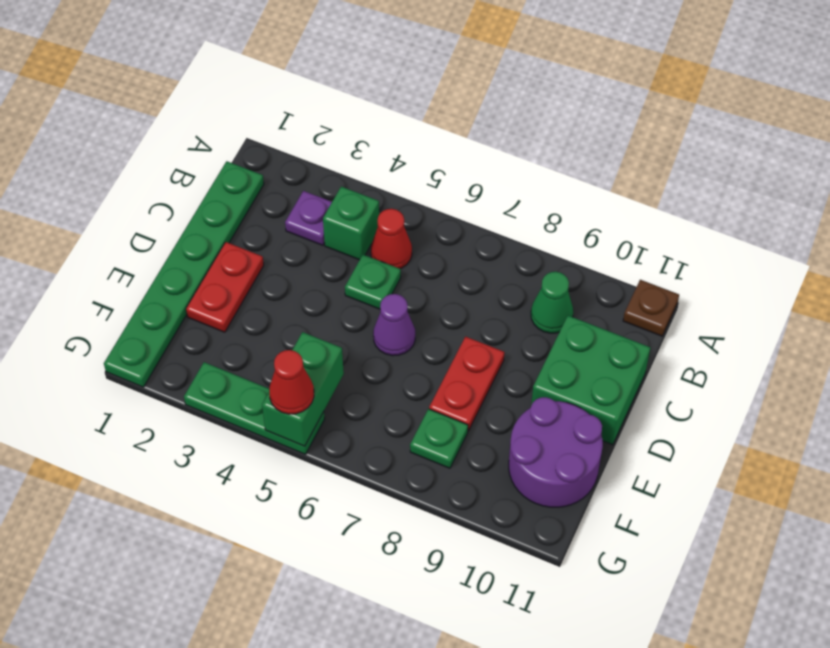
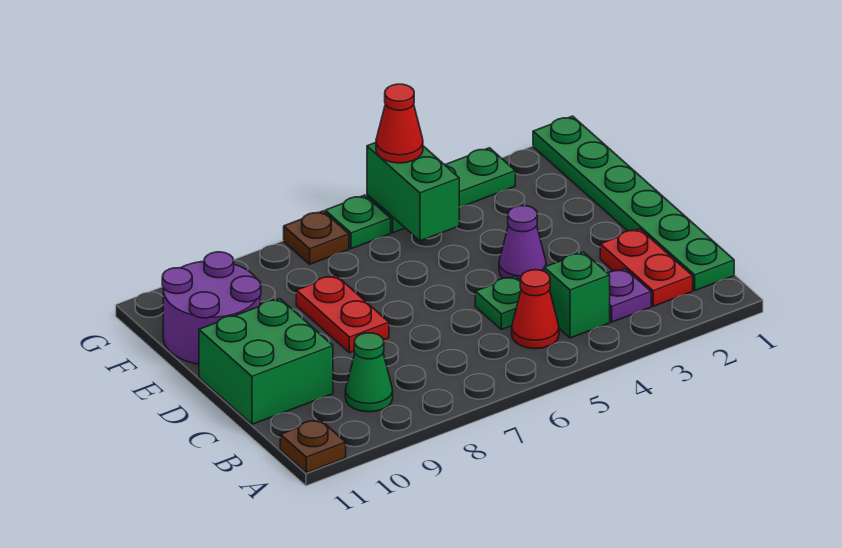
red plate D2:E2 level 1 -> red plate B2:C2 level 1
purple cone D6 level 1 -> purple cone D4 level 1
green plate F8 level 1 -> green plate G6 level 1
none -> brown plate G7 level 1

